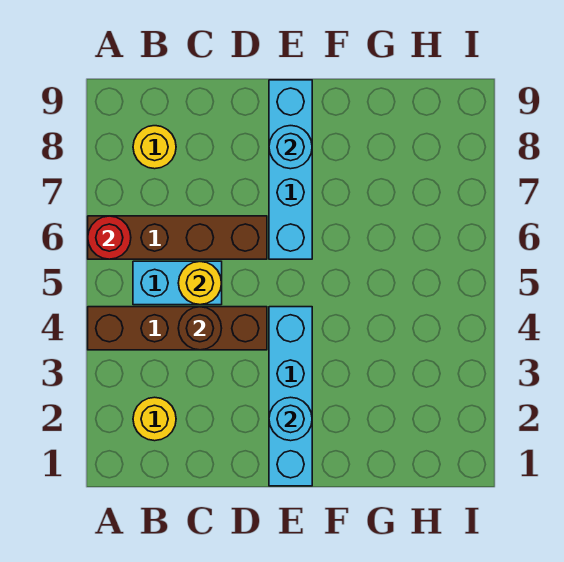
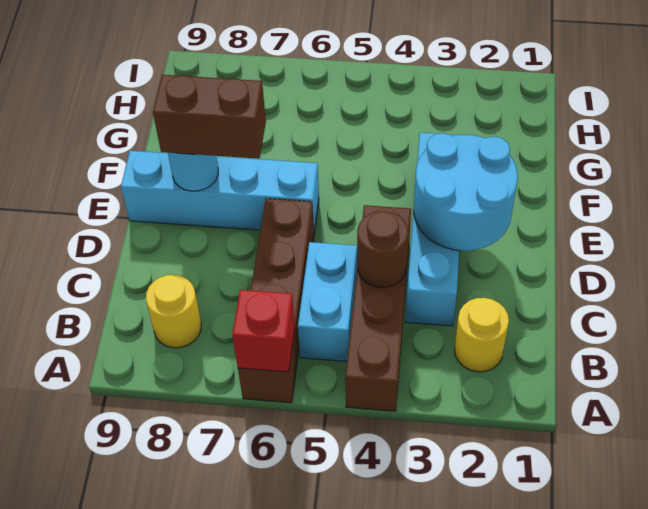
red round brick A6 level 2 -> red brick A6 level 2
yellow round brick C5 level 2 -> none
cyan brick E1:E4 level 1 -> cyan brick C3:F3 level 1
cyan round brick E2 level 2 -> cyan round brick D2:E3 level 2
none -> brown brick E7:E8 level 3

